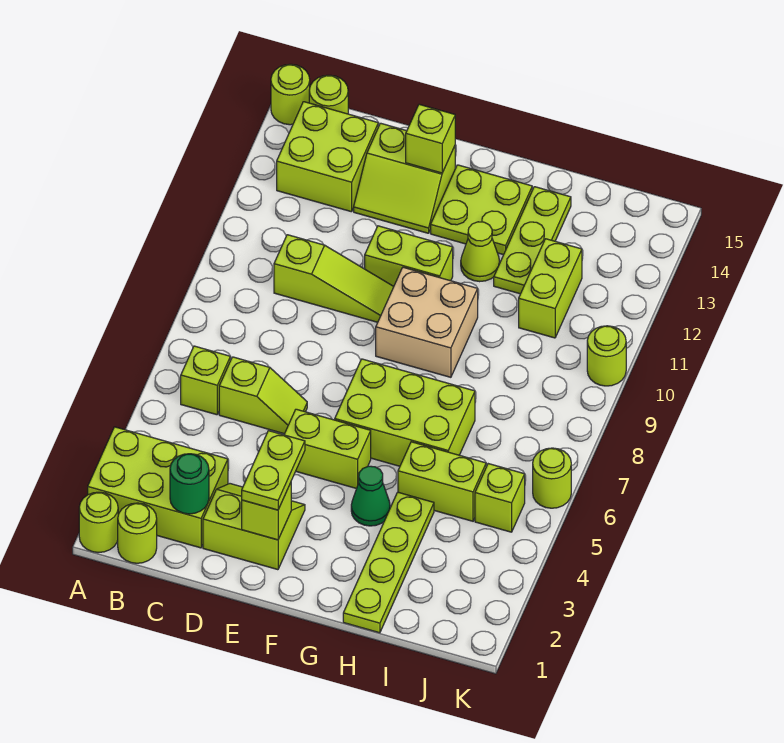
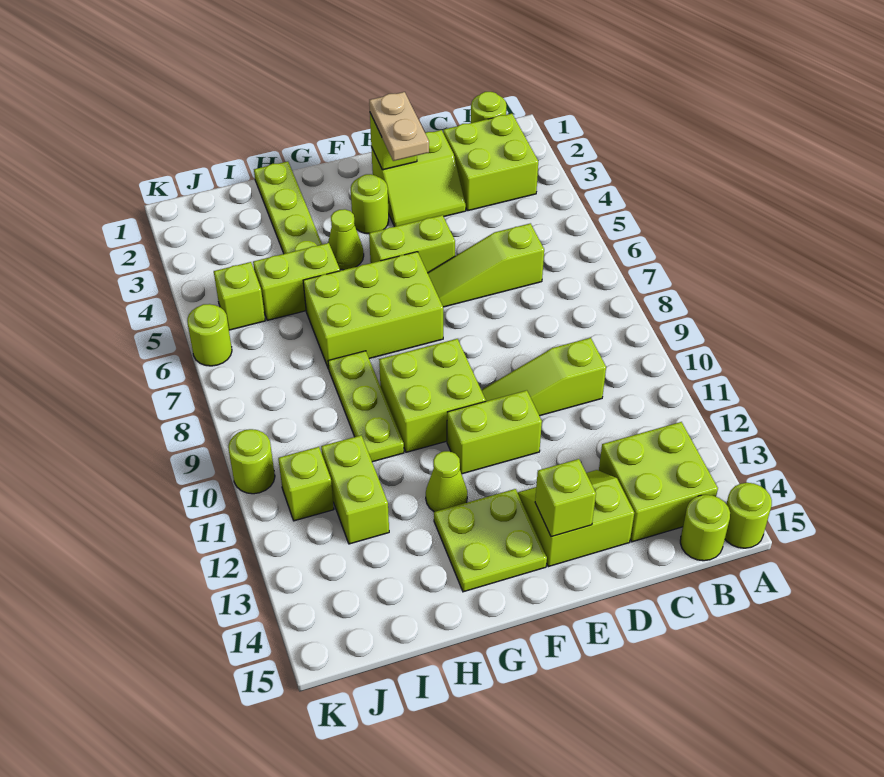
lime round brick A1 level 1 -> lime round brick F3 level 1
lime brick A2:C3 level 1 -> lime brick B2:C3 level 1
lime brick B6 level 1 -> lime brick J11 level 1
green round brick C2 level 2 -> none
lime slope C6:D6 level 1 top C -> lime slope C6:E6 level 1 top C
lime plate E2:E3 level 3 -> tan plate E2:E3 level 3
tan brick F9:G10 level 1 -> lime brick F9:G10 level 1
green cone G4 level 1 -> lime cone G4 level 1
lime plate H12:H14 level 1 -> lime plate H8:H10 level 1

